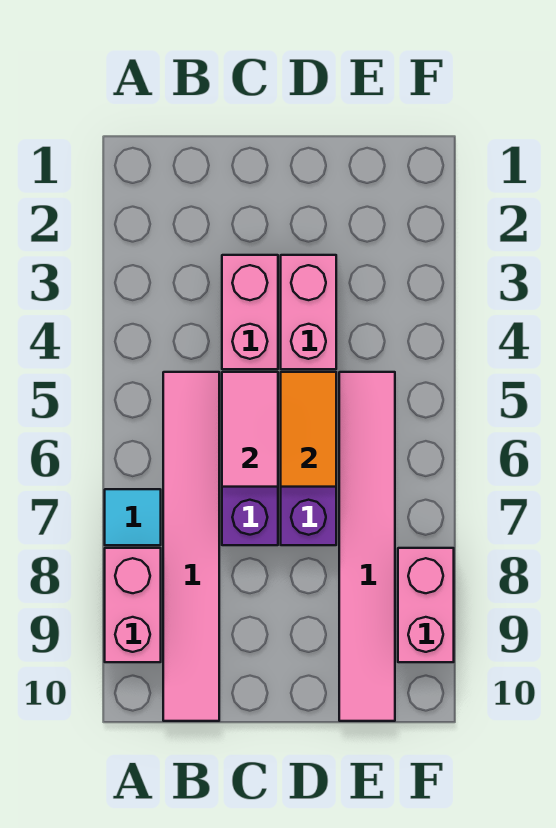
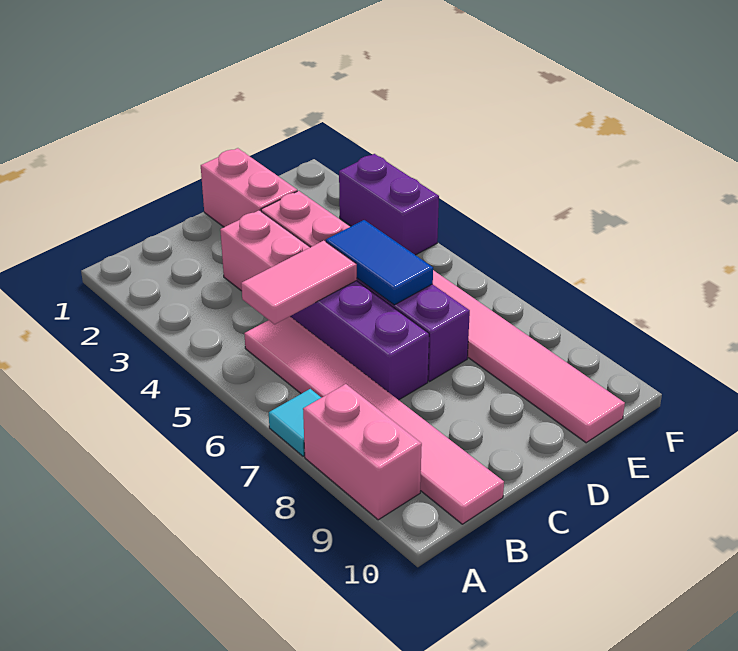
pink tile C5:C6 level 2 -> pink tile B5:C5 level 2
orange tile D5:D6 level 2 -> blue tile D5:D6 level 2
none -> purple brick F3:F4 level 1
pink brick F8:F9 level 1 -> pink brick D1:D2 level 1

